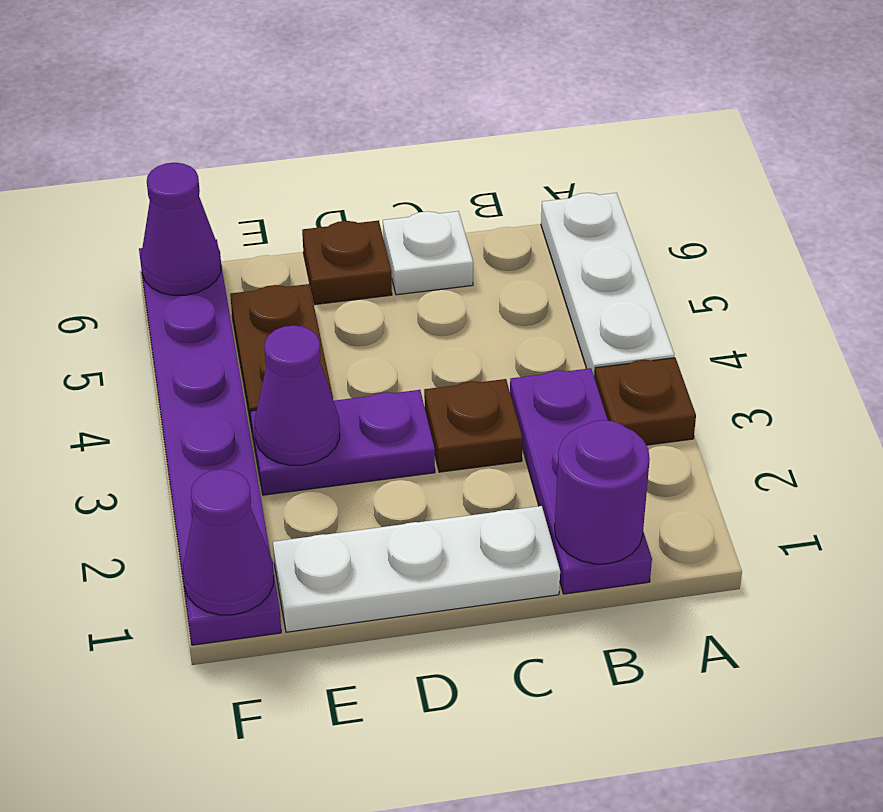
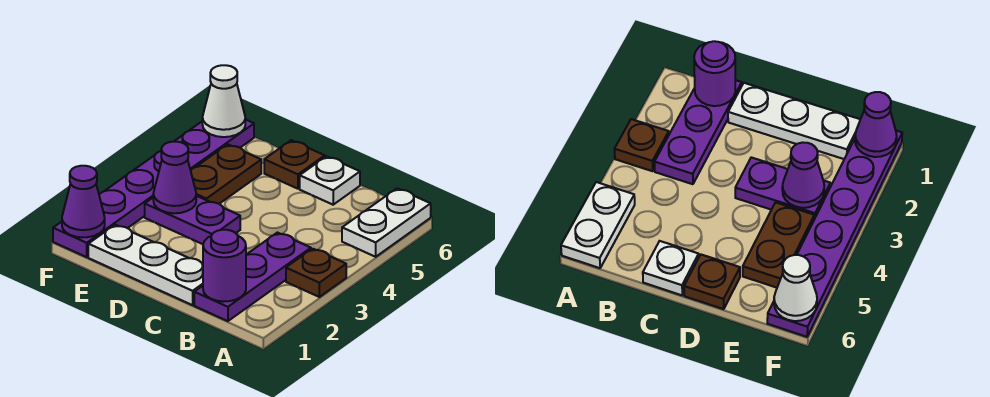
white plate A4:A6 level 1 -> white plate A5:A6 level 1
brown plate C3 level 1 -> none
purple cone F6 level 2 -> white cone F6 level 2

